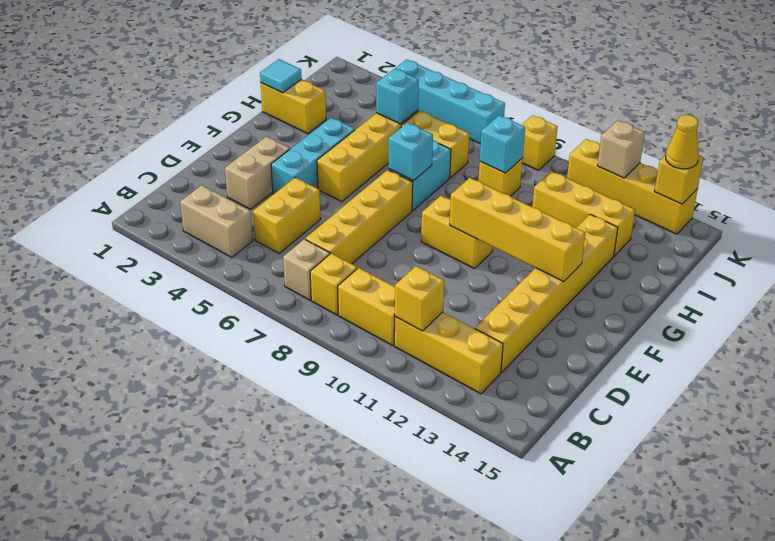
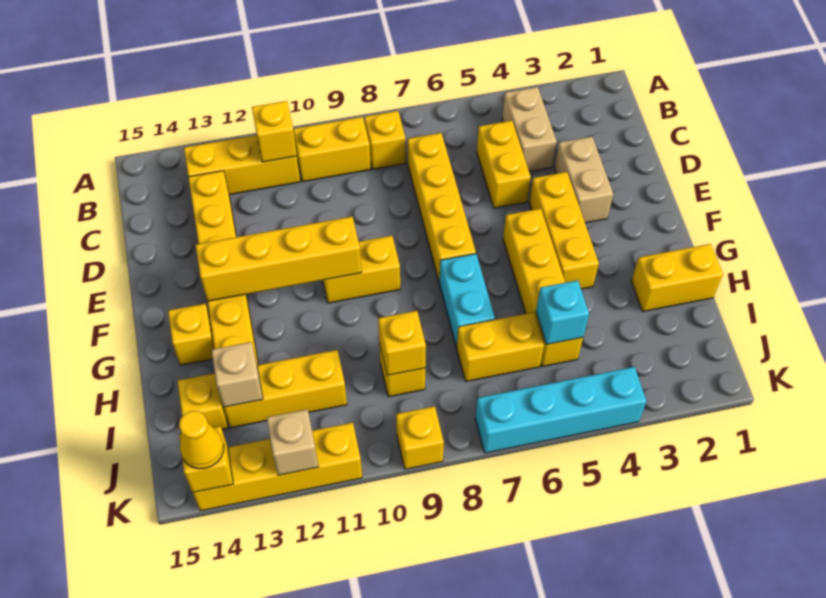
tan brick B3:B4 level 1 -> tan brick B4:C4 level 1
tan brick B7 level 1 -> tan brick I13 level 2
cyan brick E4:G4 level 1 -> yellow brick E4:G4 level 1
cyan brick G7 level 2 -> none
none -> yellow brick G14 level 1
cyan tile H1 level 2 -> none
cyan brick I9 level 2 -> yellow brick I9 level 2
none -> yellow brick I14 level 1

